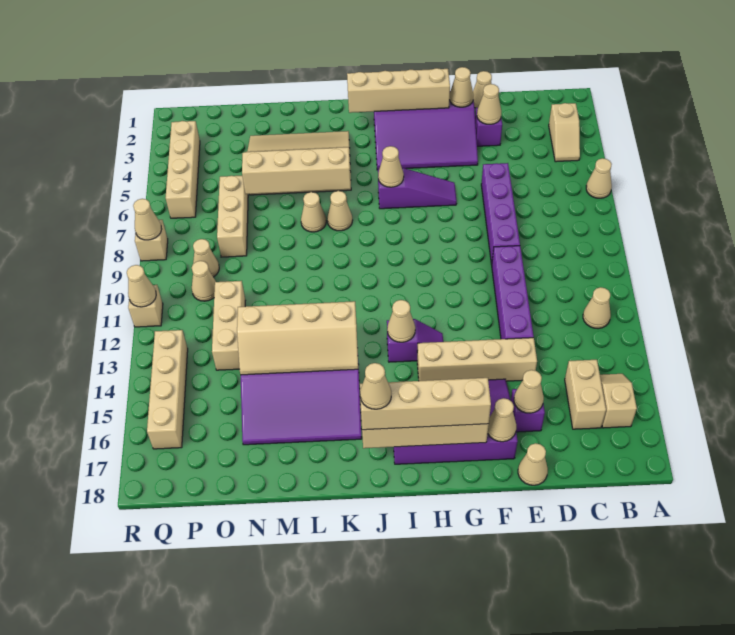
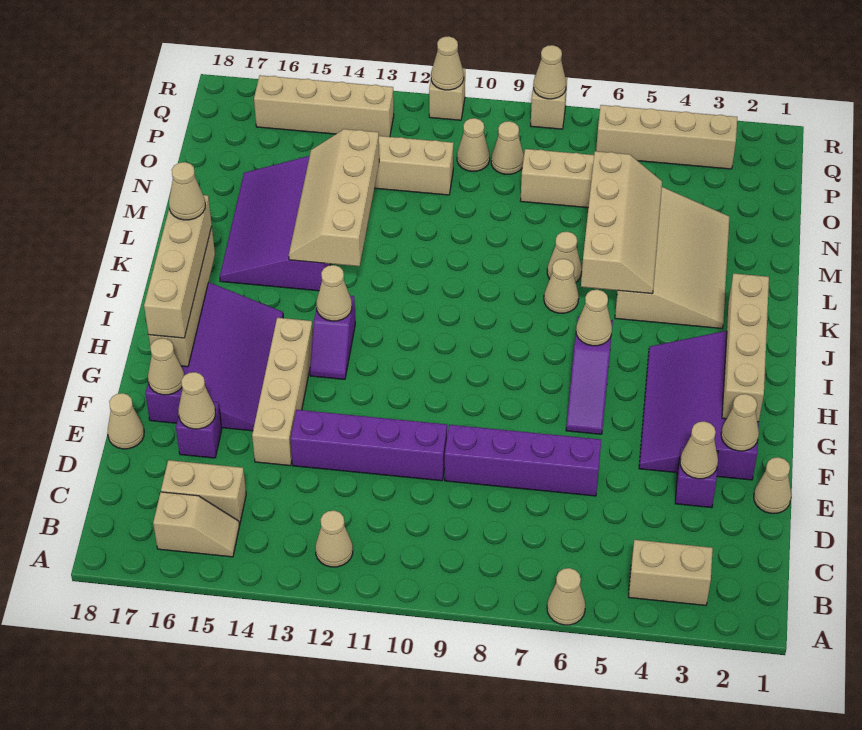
tan slope B3:B4 level 1 top 3 -> tan brick B3:B4 level 1

